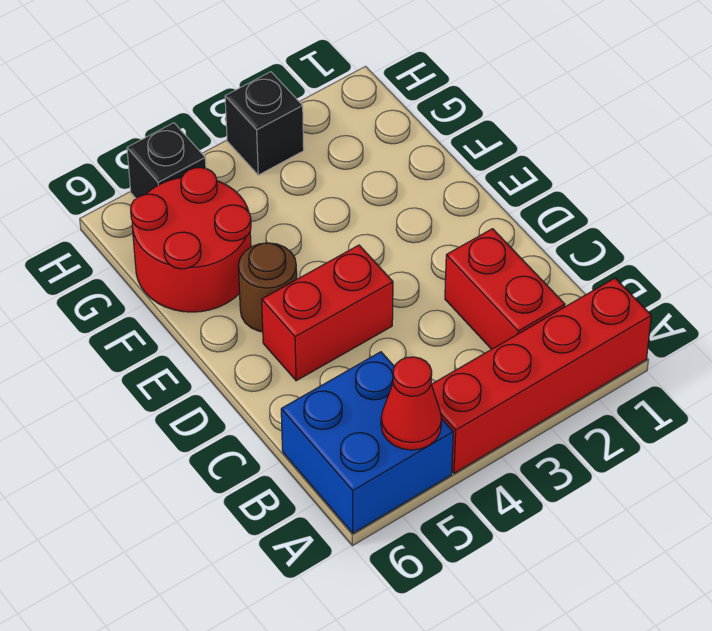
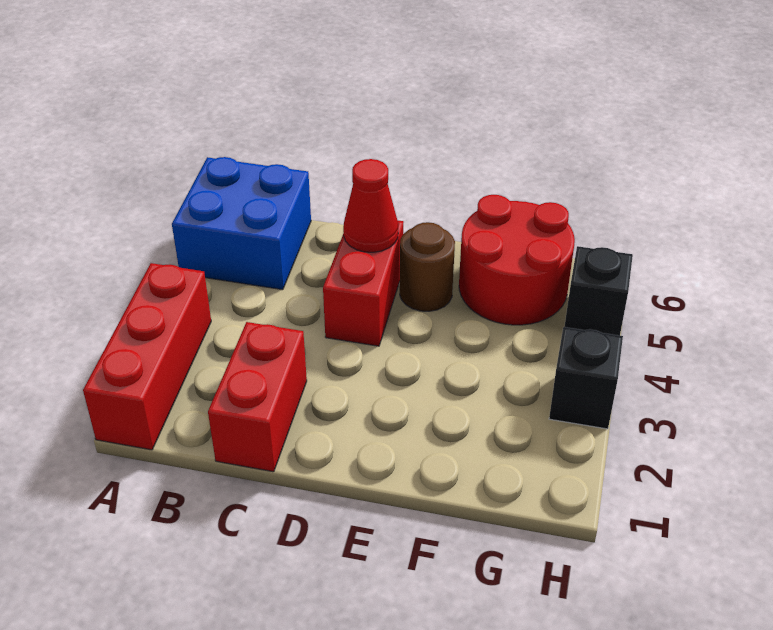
red brick A1:A4 level 1 -> red brick A1:A3 level 1
red cone A5 level 2 -> red cone D5 level 2
red brick B2:C2 level 1 -> red brick C1:C2 level 1

